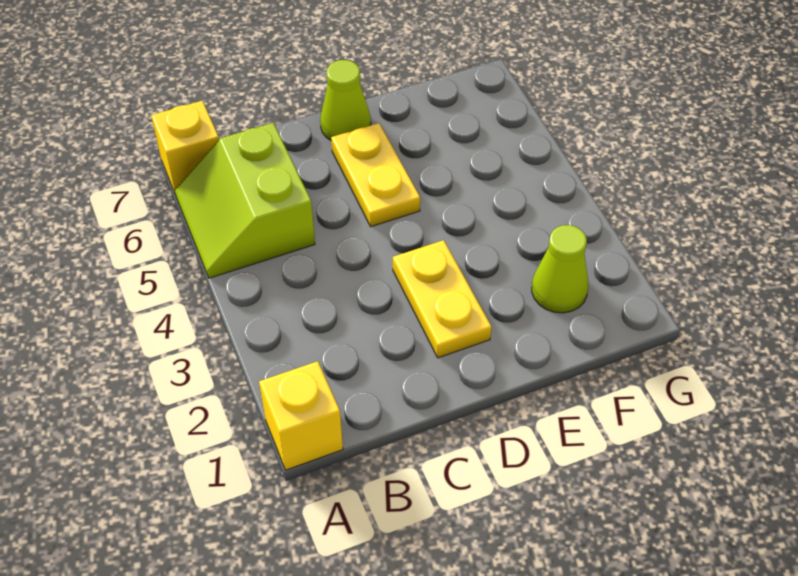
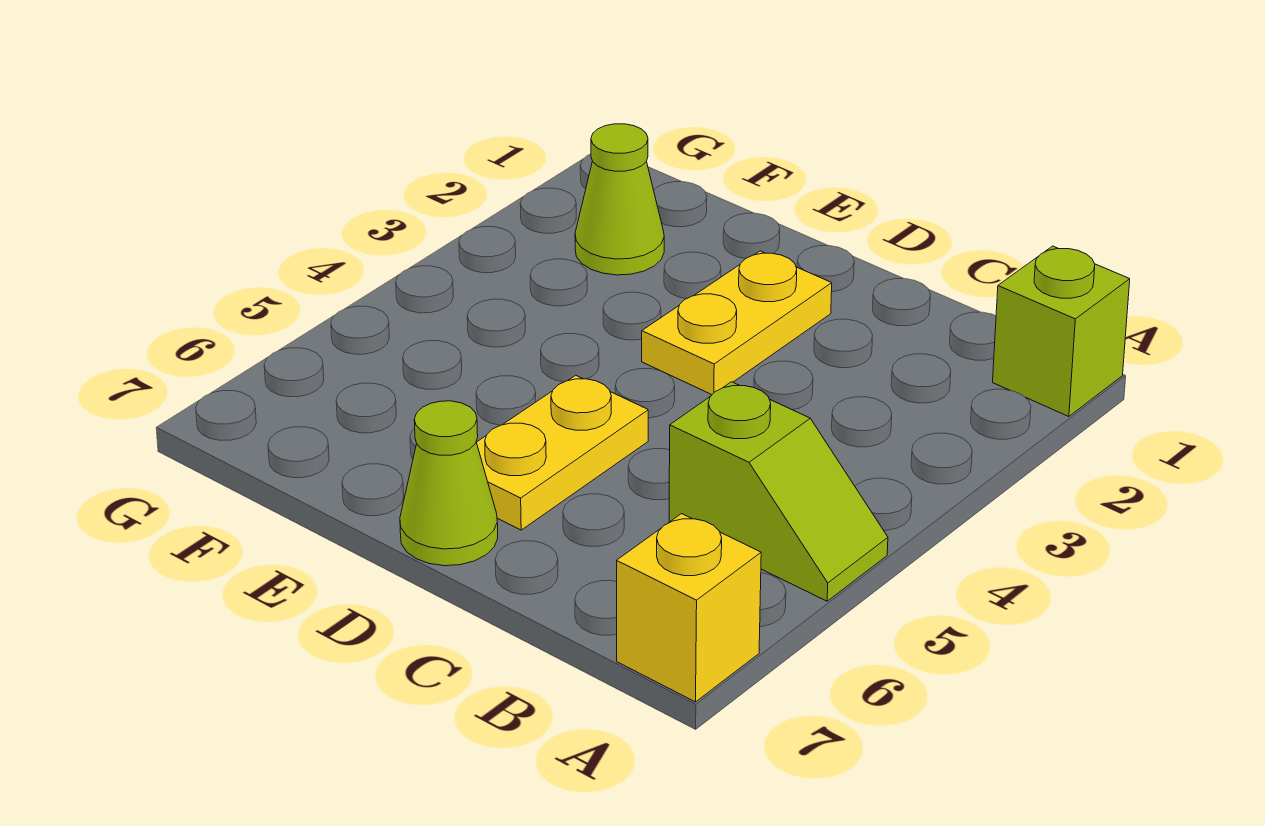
yellow brick A1 level 1 -> lime brick A1 level 1
lime slope A5:B6 level 1 top B -> lime slope A5:B5 level 1 top B

